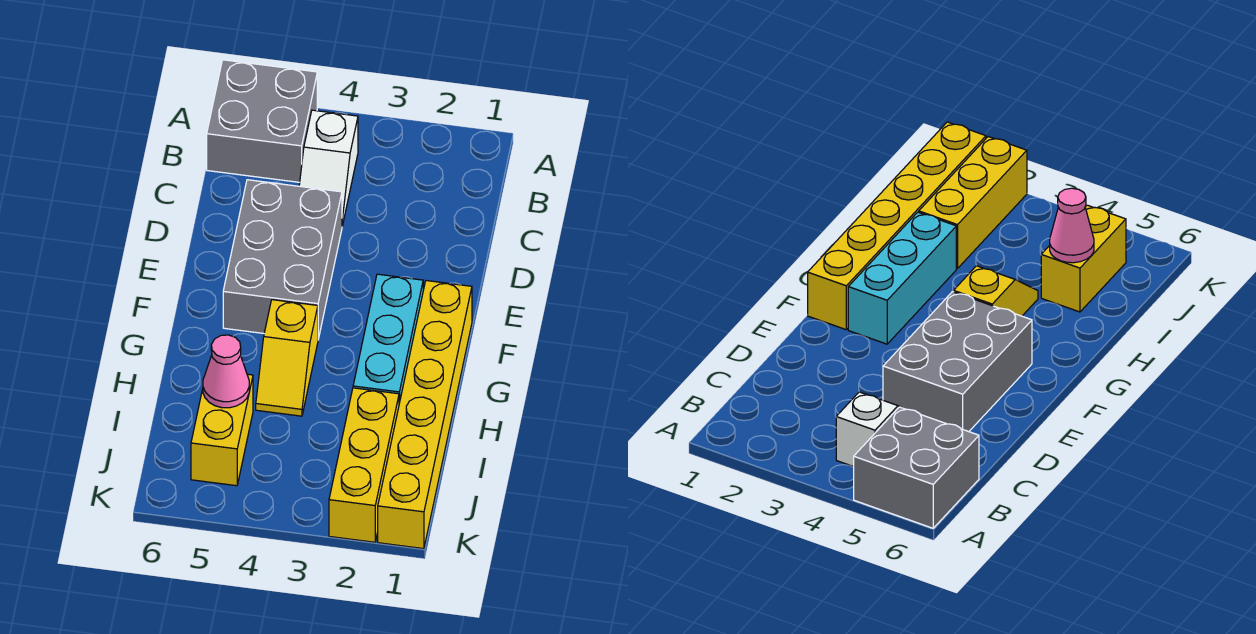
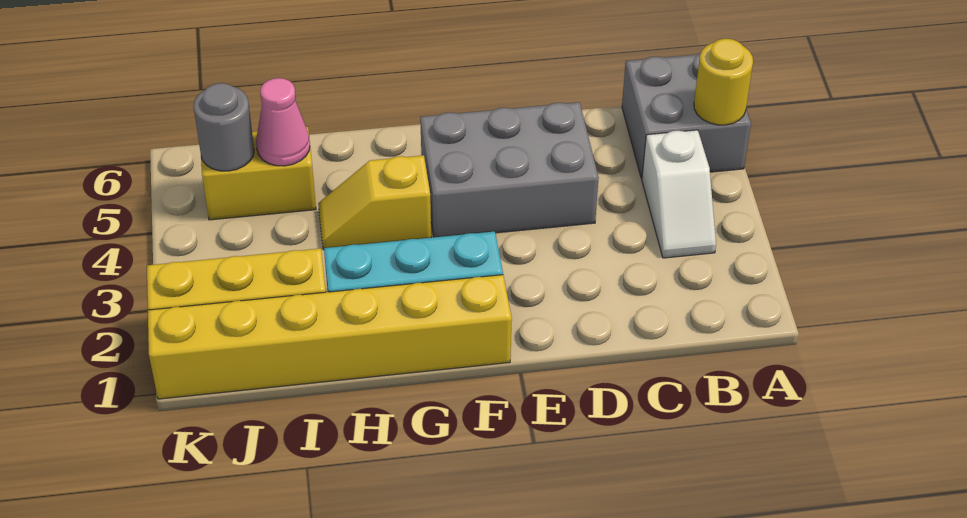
none -> yellow round brick A5 level 2
white slope B4:C4 level 1 top B -> white slope B3:B4 level 1 top 4
none -> grey round brick J5 level 2

